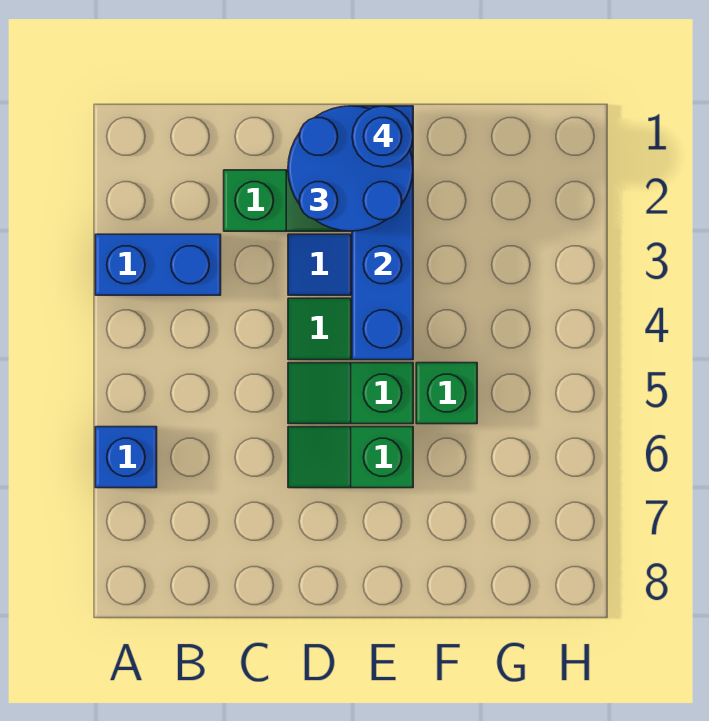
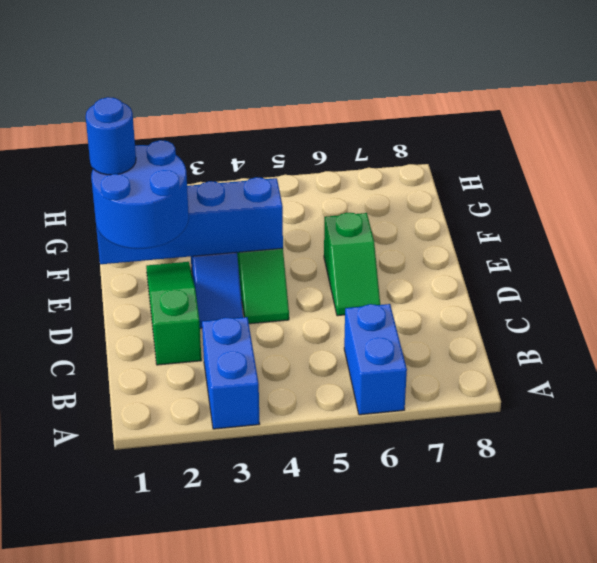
blue brick A6 level 1 -> blue brick A6:B6 level 1
green slope D5:E5 level 1 top E -> none
green brick F5 level 1 -> none

